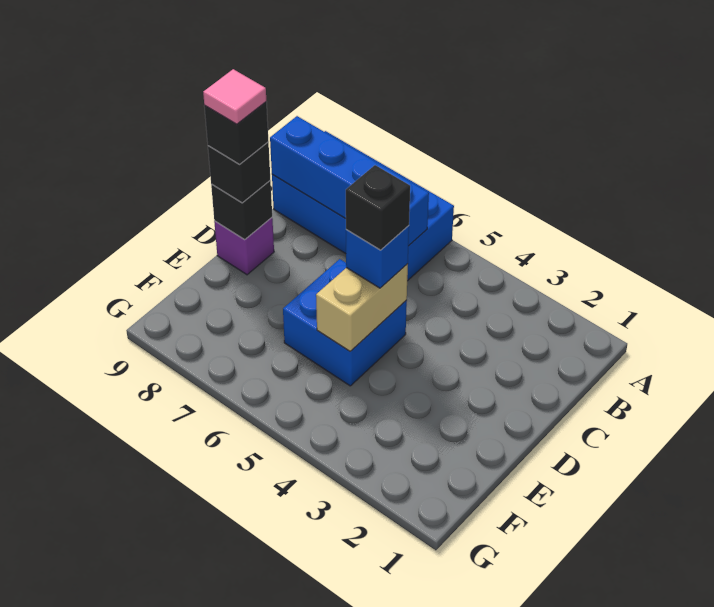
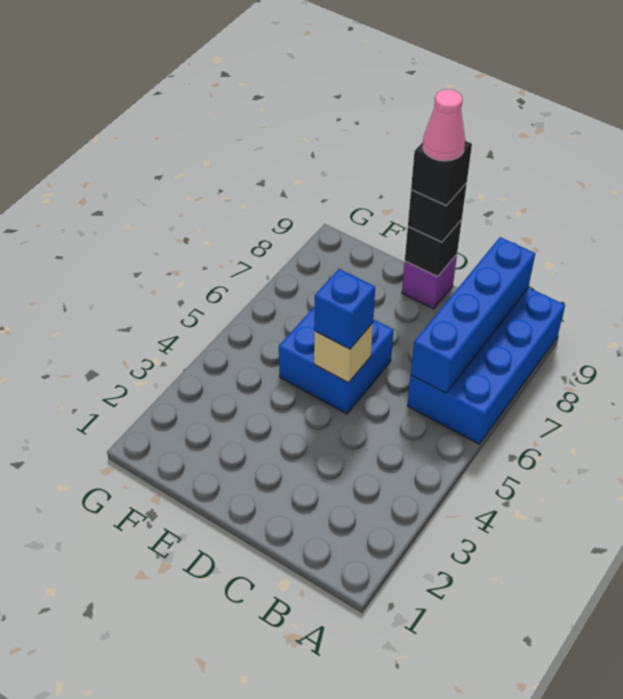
tan brick D5:E5 level 2 -> tan brick D5 level 2
black brick D5 level 4 -> none
pink tile D9 level 5 -> pink cone D9 level 5

